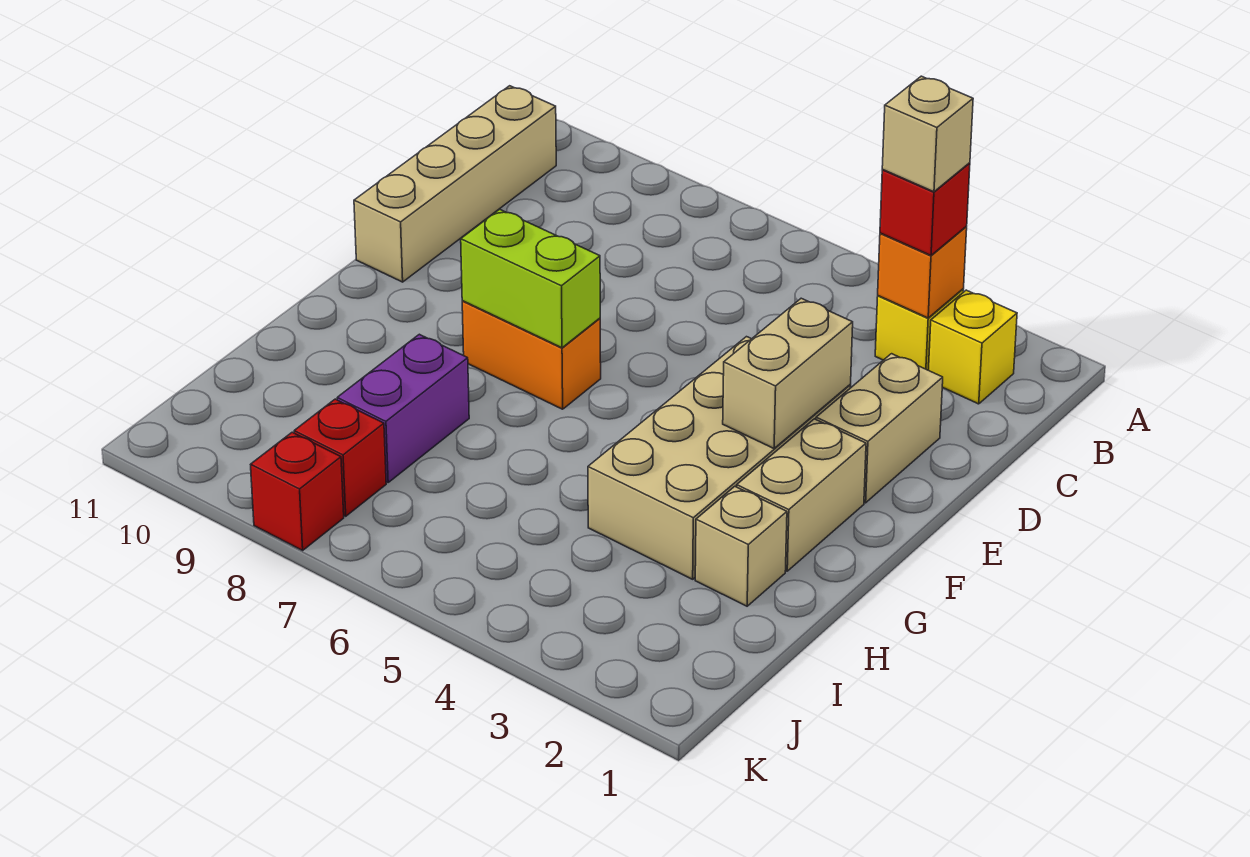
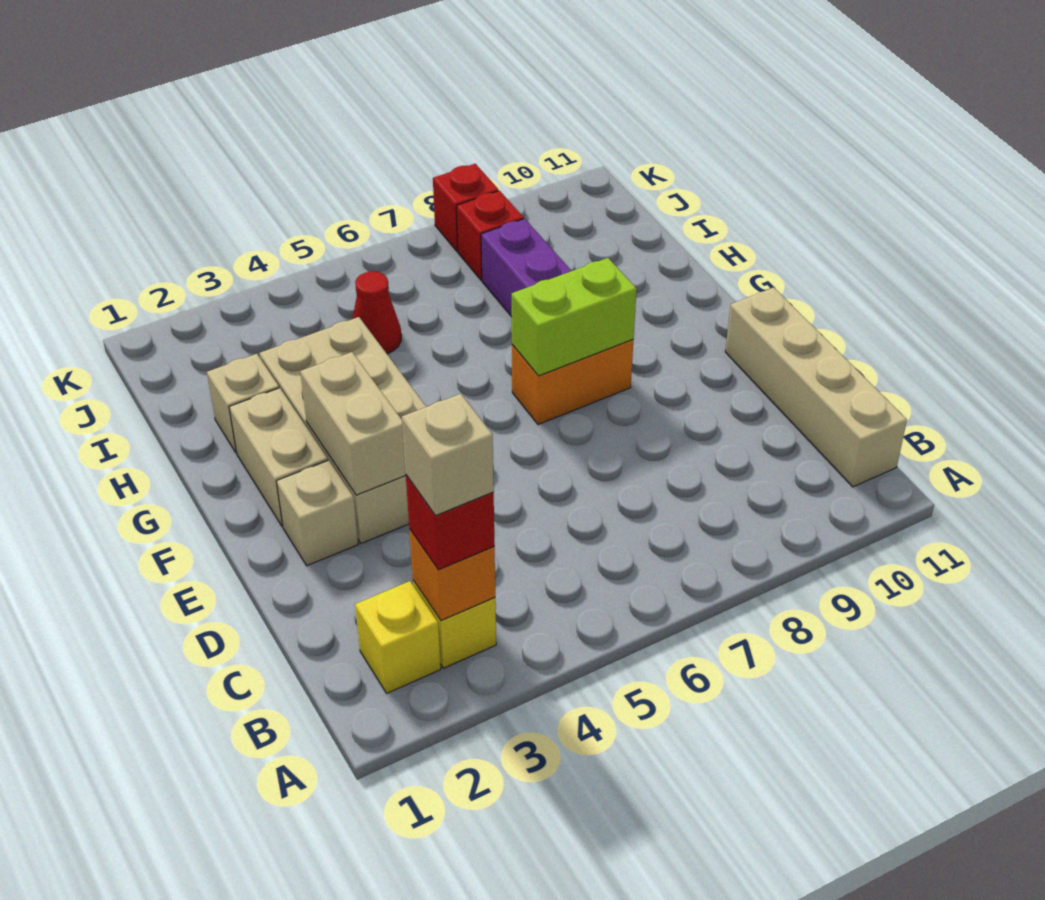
tan brick D2:E2 level 1 -> tan brick E2 level 1
none -> red cone I5 level 1

